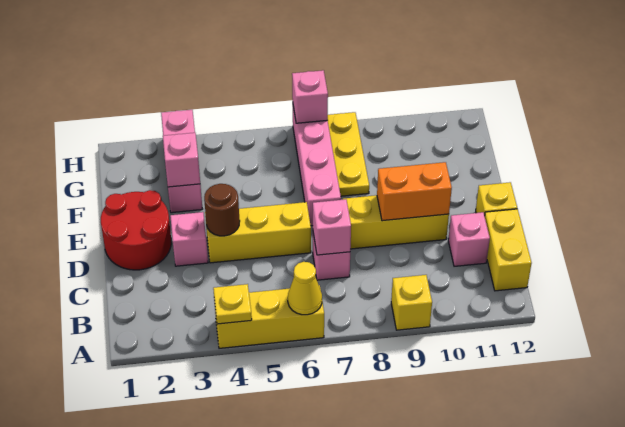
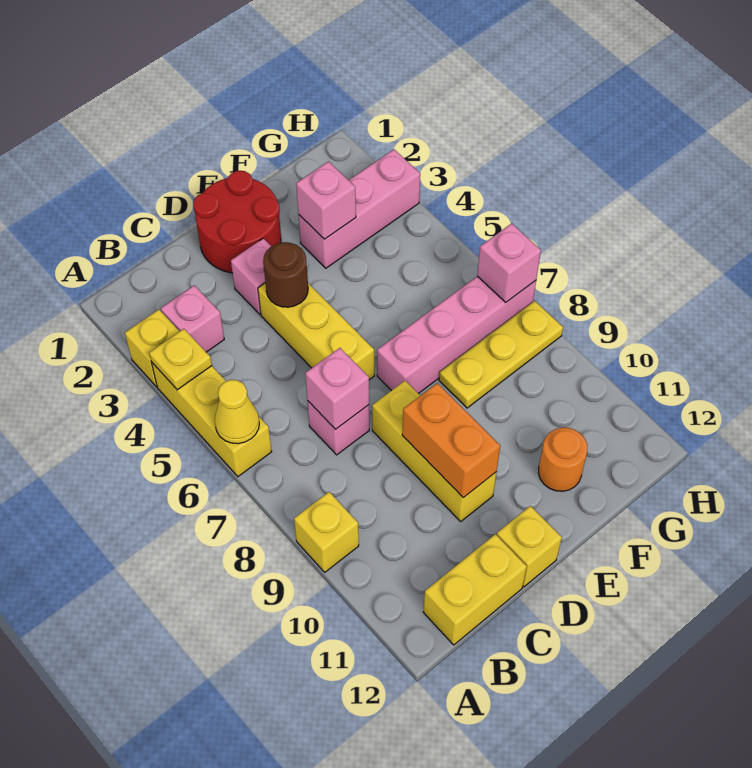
none -> yellow brick A3 level 1
pink brick C11 level 1 -> pink brick B3 level 1
none -> orange round brick F11 level 1

